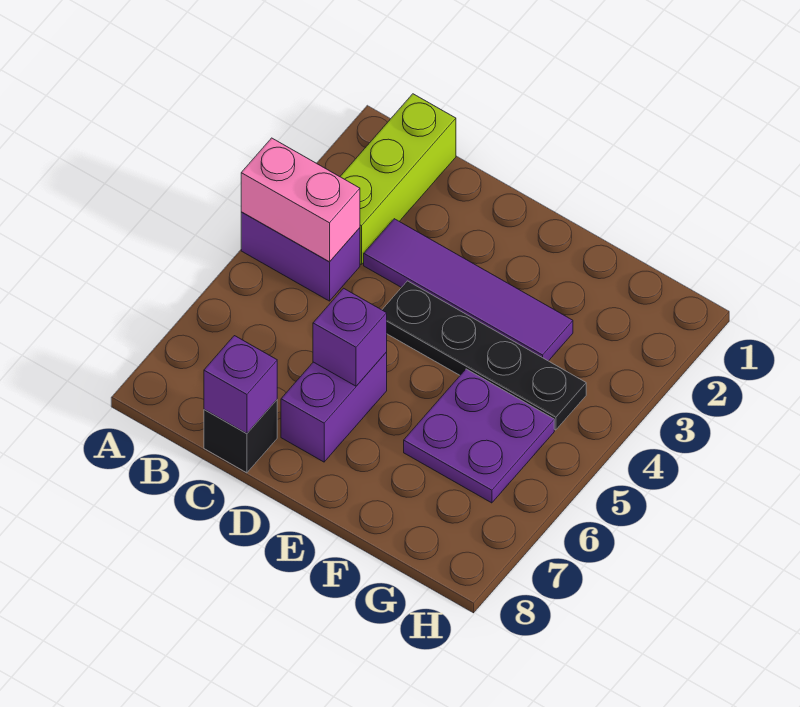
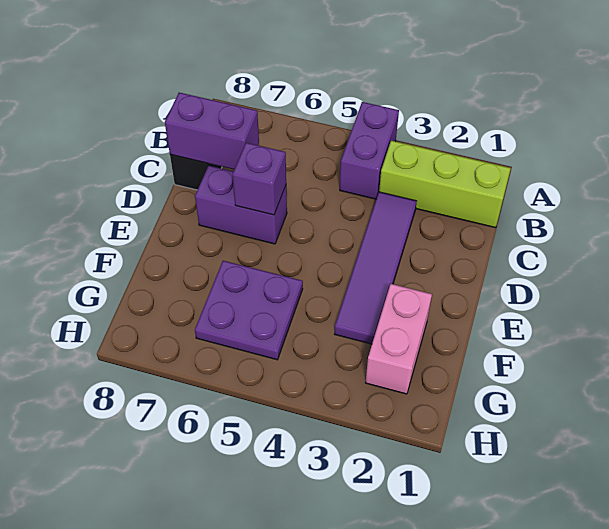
pink brick A4:B4 level 2 -> pink brick F2:G2 level 1
purple brick C8 level 2 -> purple brick C7:C8 level 2
black plate D4:G4 level 1 -> none

